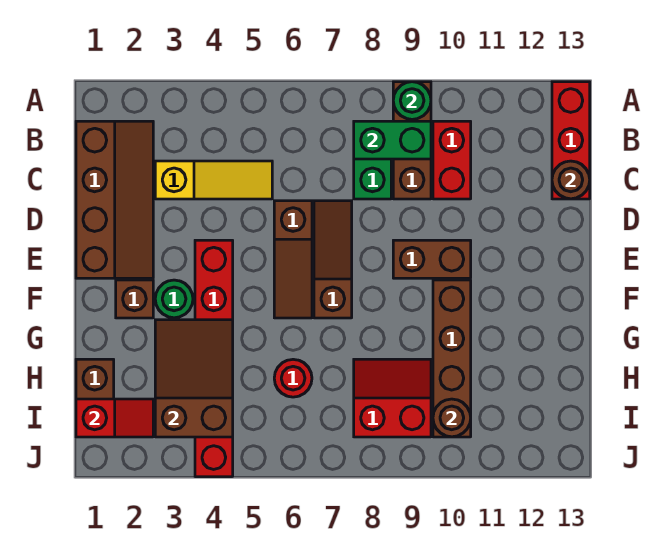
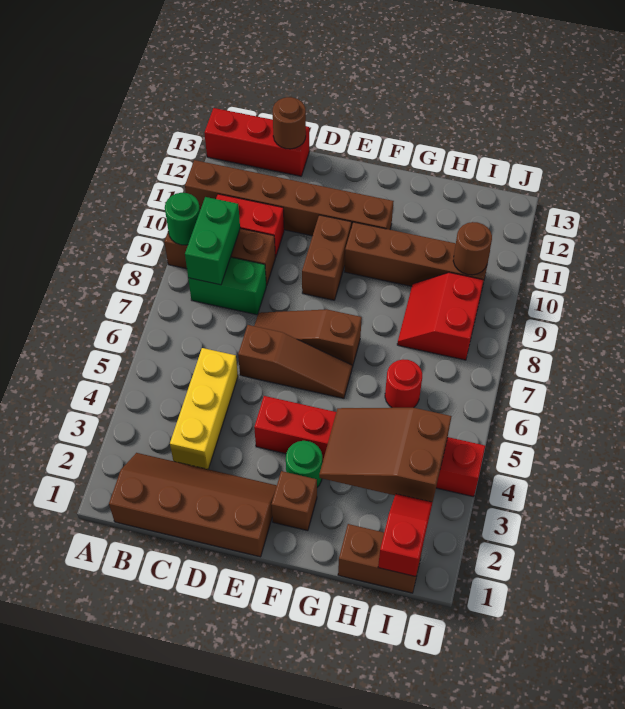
none -> brown brick A11:F11 level 1
yellow slope C3:C5 level 1 top 3 -> yellow brick C3:C5 level 1

